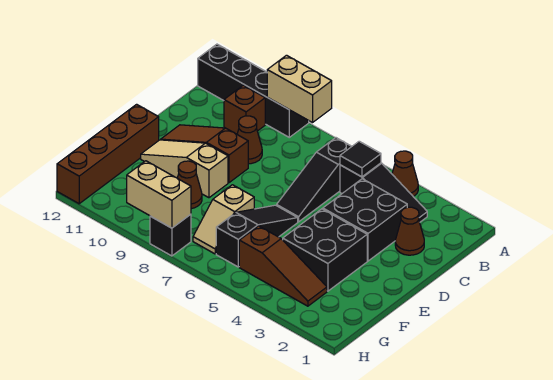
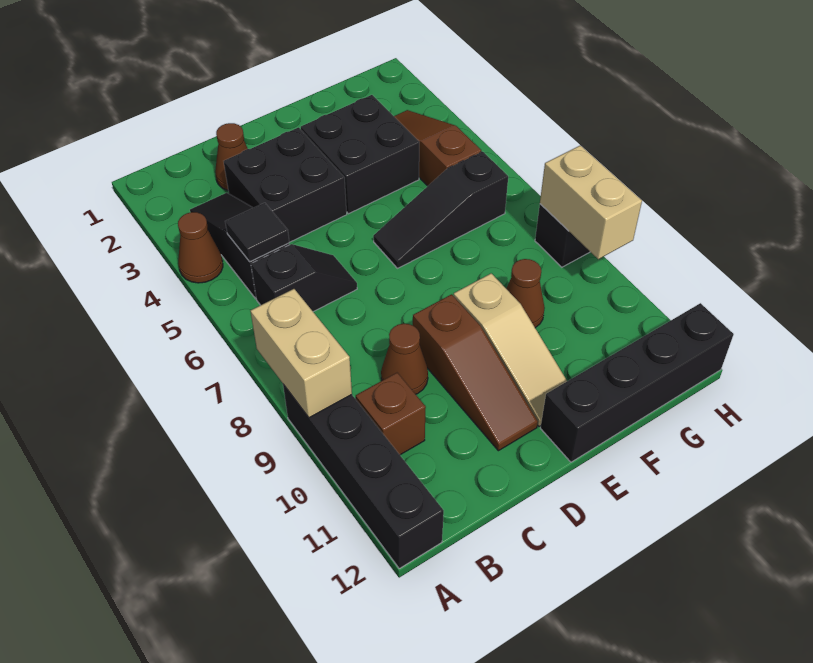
black slope B6:D6 level 1 top B -> black slope B6:C6 level 1 top B
brown brick E12:H12 level 1 -> black brick E12:H12 level 1
tan slope F7:G7 level 1 top F -> none

